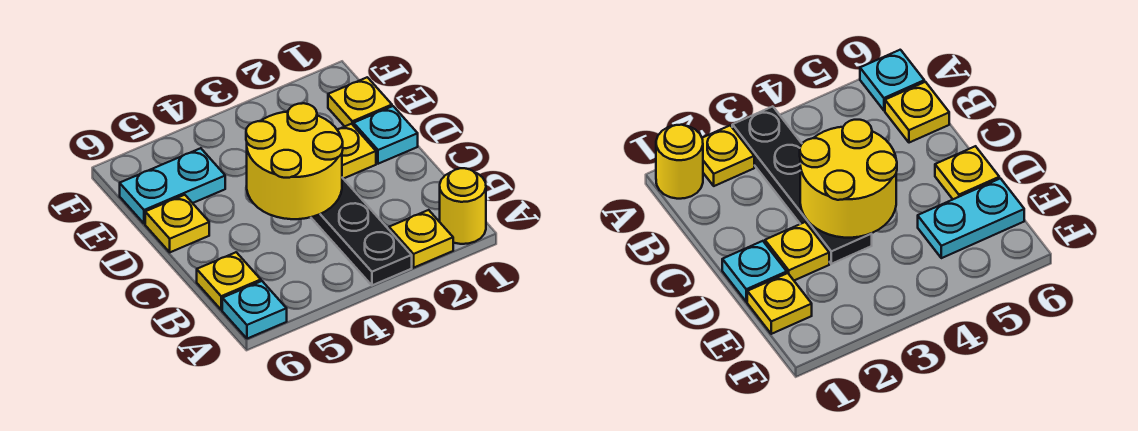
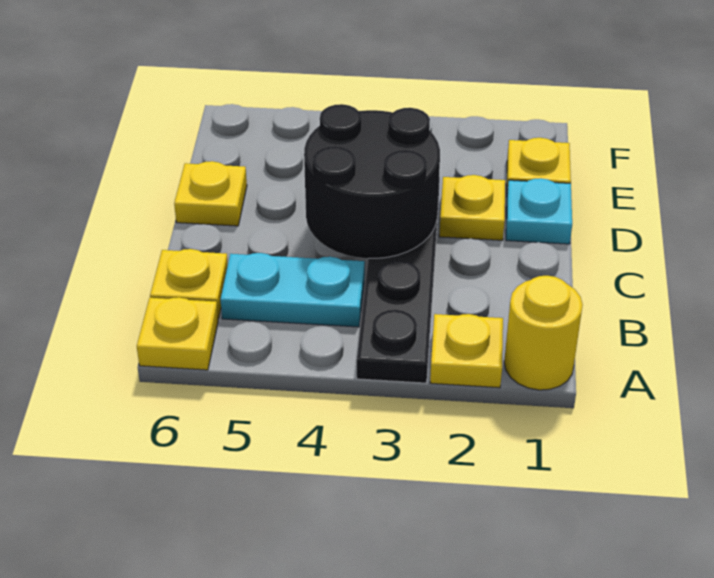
cyan plate A6 level 1 -> yellow plate A6 level 1
yellow round brick C3:D4 level 2 -> black round brick C3:D4 level 2
cyan plate E5:E6 level 1 -> cyan plate B4:B5 level 1

